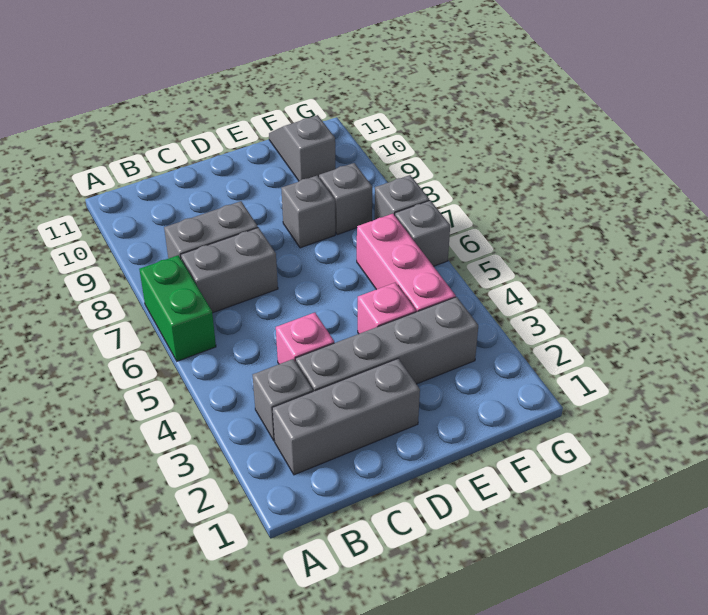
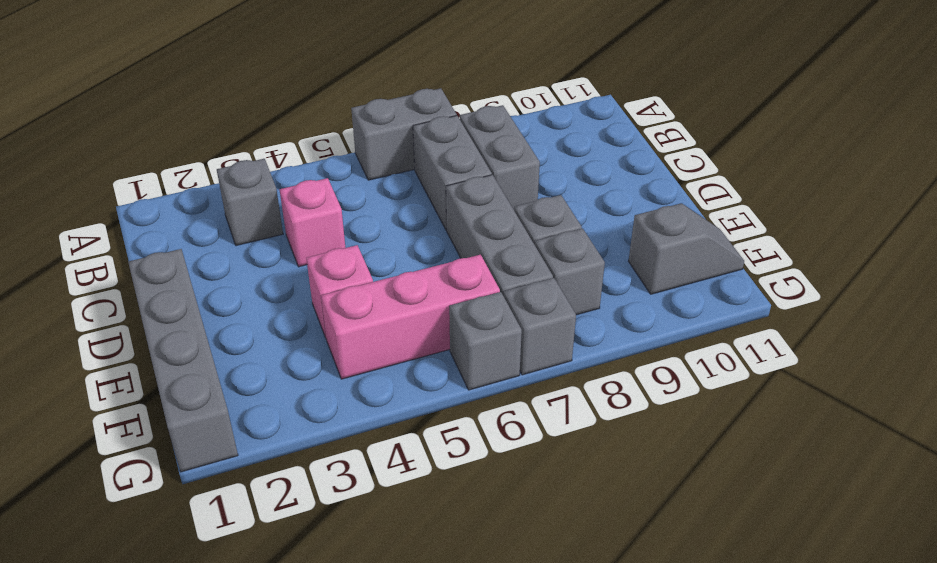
green brick A6:A7 level 1 -> grey brick A6:A7 level 1
grey brick B2:D2 level 1 -> grey brick D7:F7 level 1
grey brick C3:F3 level 1 -> grey brick D1:G1 level 1

